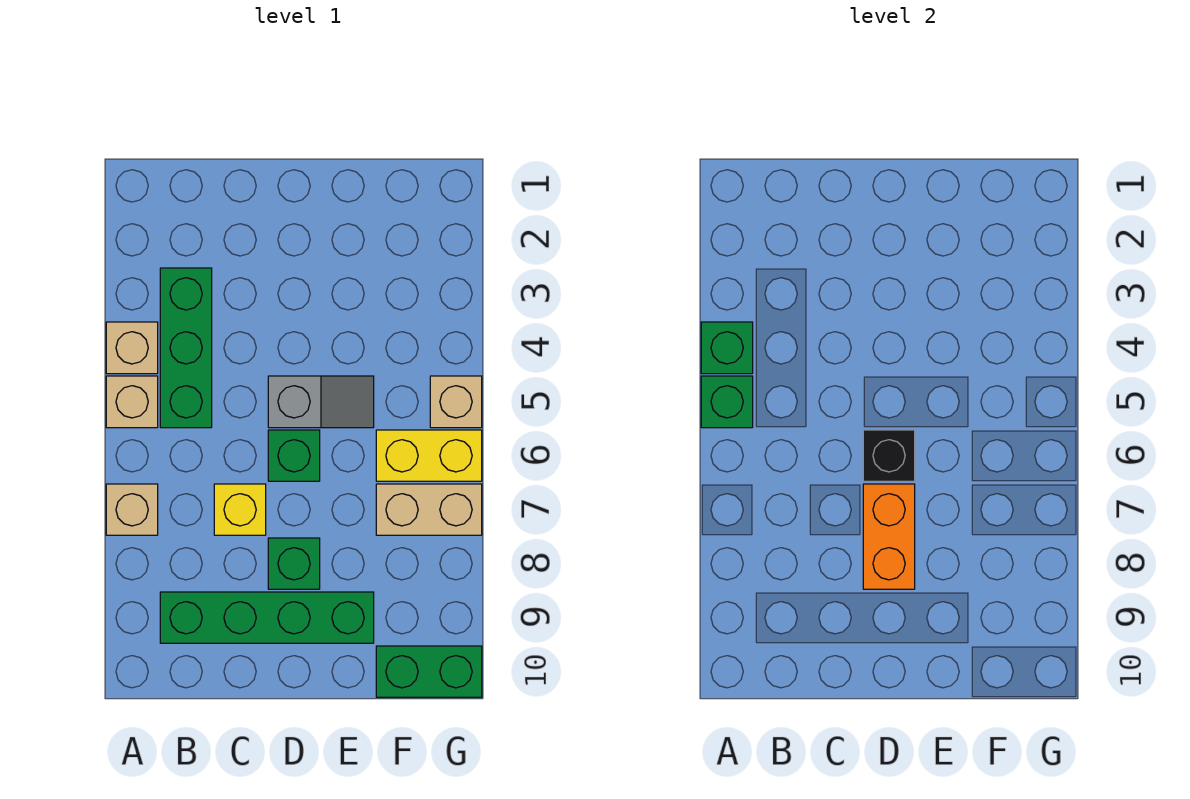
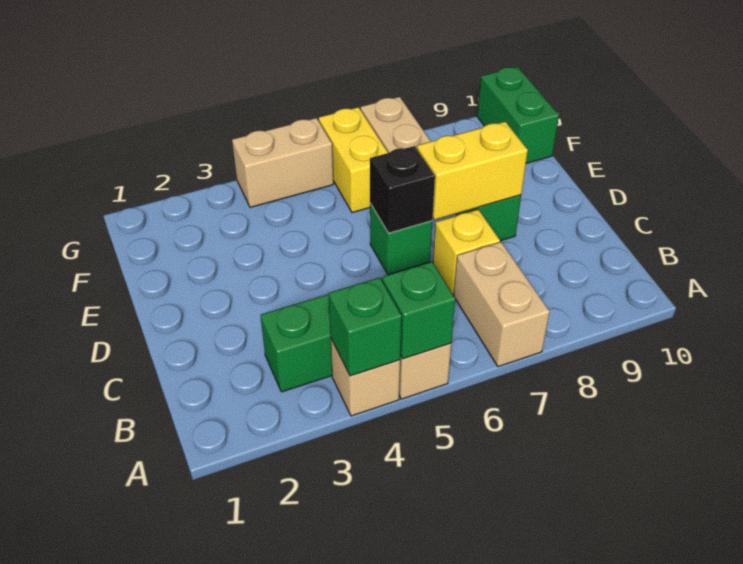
tan brick A7 level 1 -> tan brick A7:B7 level 1
green brick B9:E9 level 1 -> none
grey slope D5:E5 level 1 top D -> none
orange brick D7:D8 level 2 -> yellow brick D7:D8 level 2
tan brick G5 level 1 -> tan brick G4:G5 level 1

